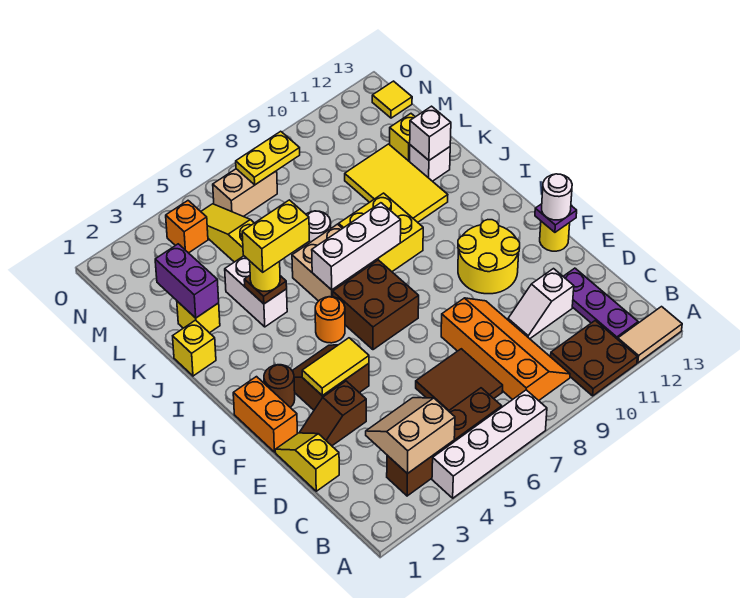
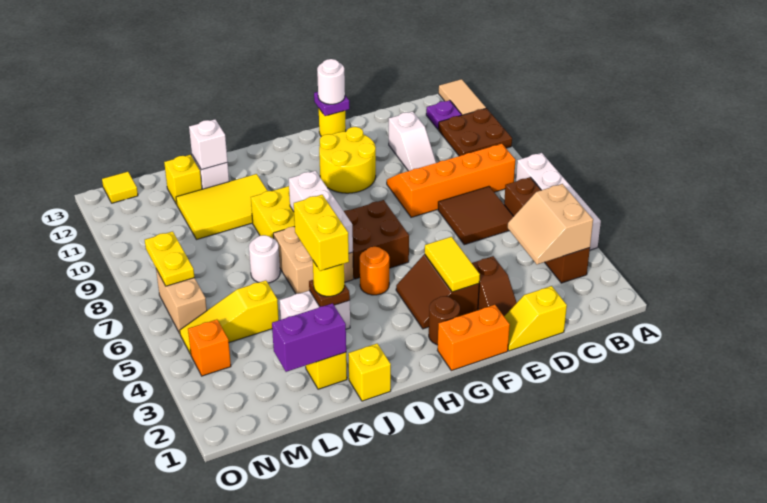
purple plate B12:D12 level 1 -> purple plate B12 level 1

